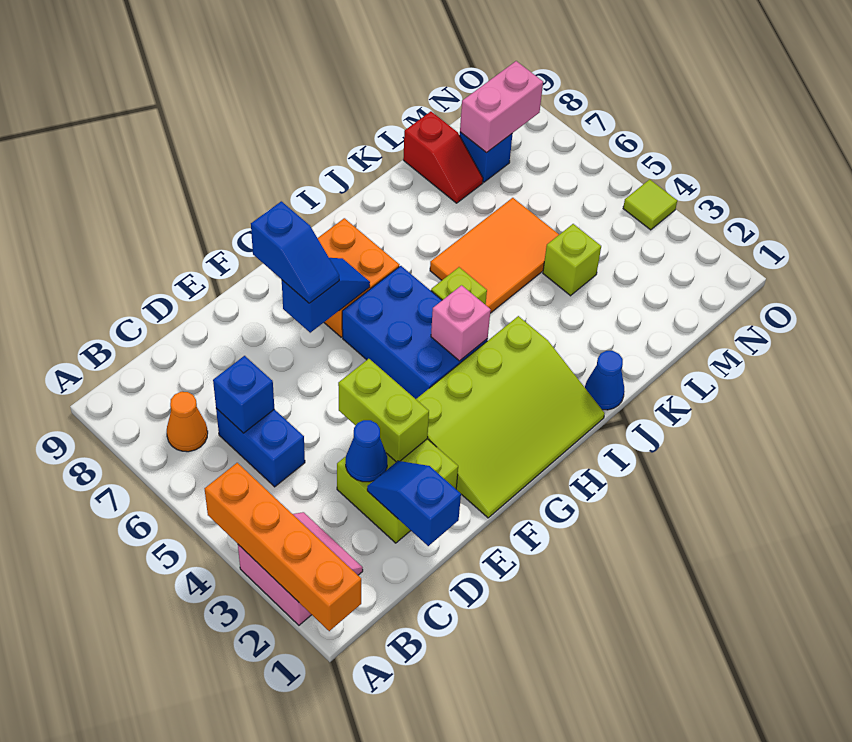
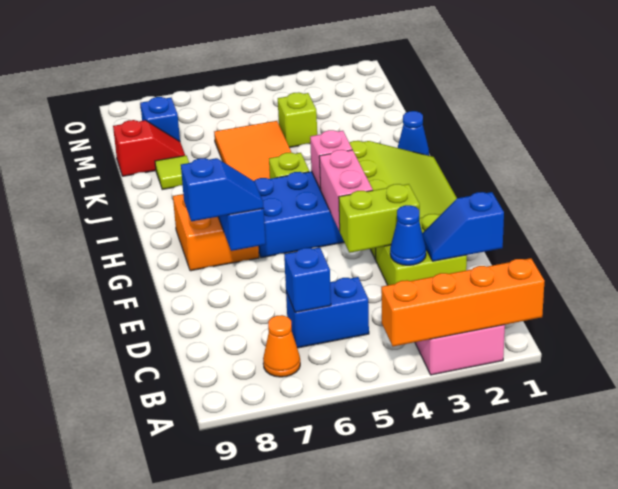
pink brick M8:N8 level 2 -> pink brick F4:G4 level 2
lime tile O4 level 1 -> lime tile K8 level 1

